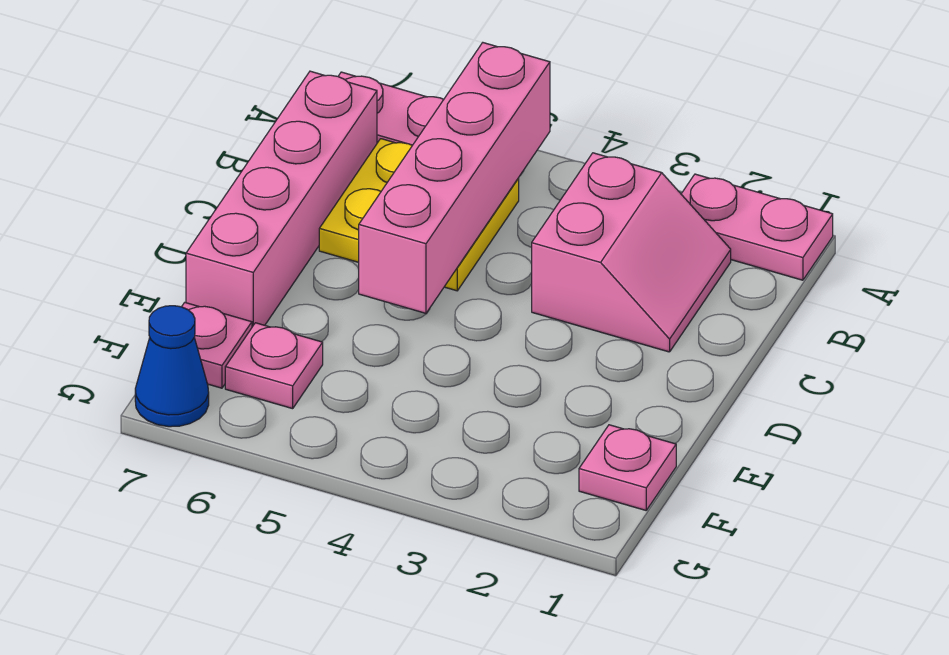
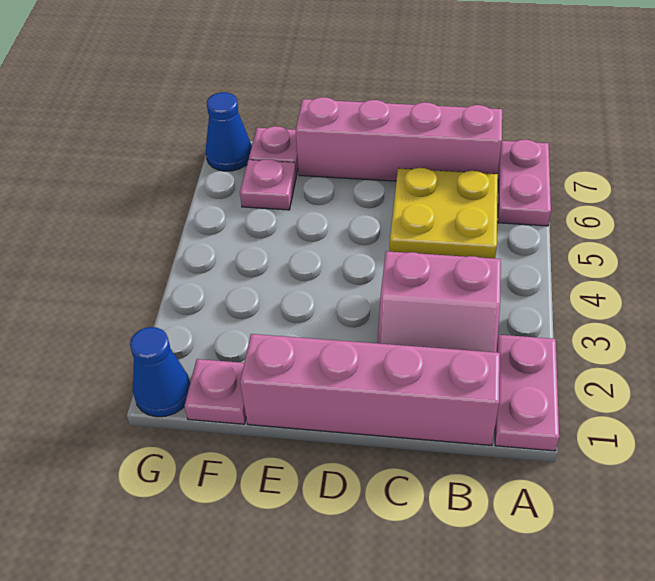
pink brick A5:D5 level 2 -> pink brick B1:E1 level 1
none -> blue cone G1 level 1

